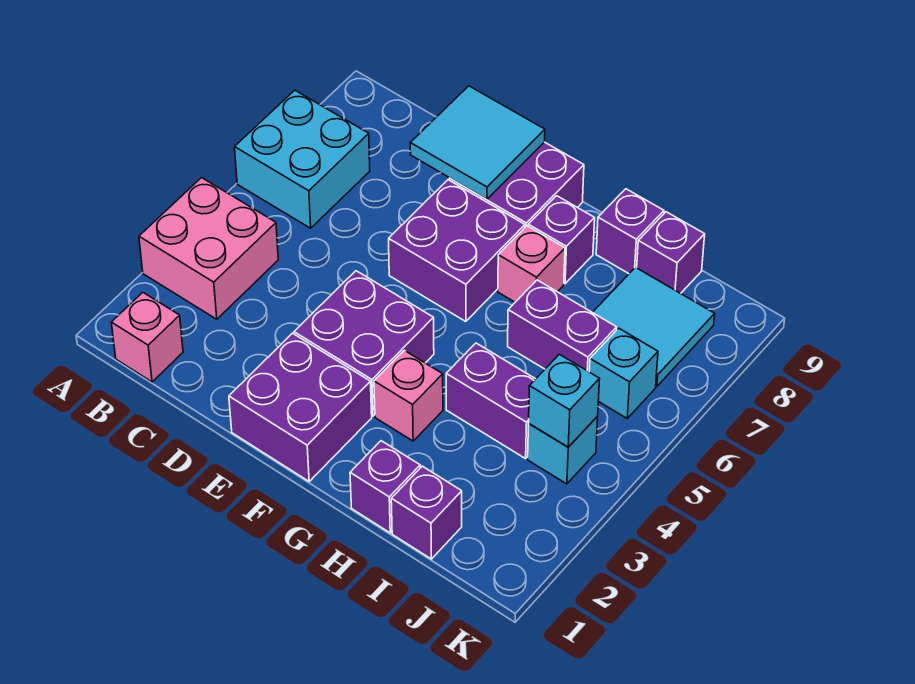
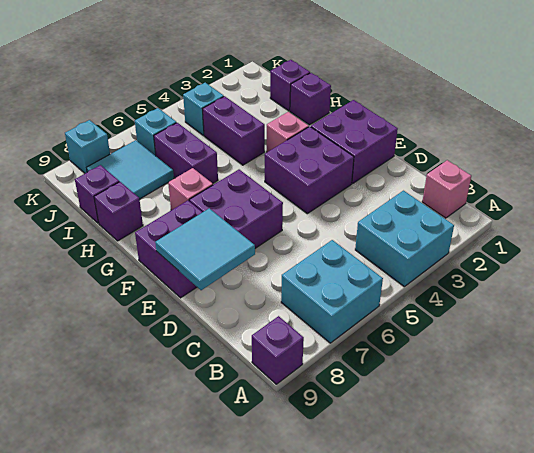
pink brick A3:B4 level 1 -> cyan brick A3:B4 level 1
purple brick G8 level 1 -> purple brick A9 level 1
cyan brick J4 level 2 -> cyan brick K8 level 1

